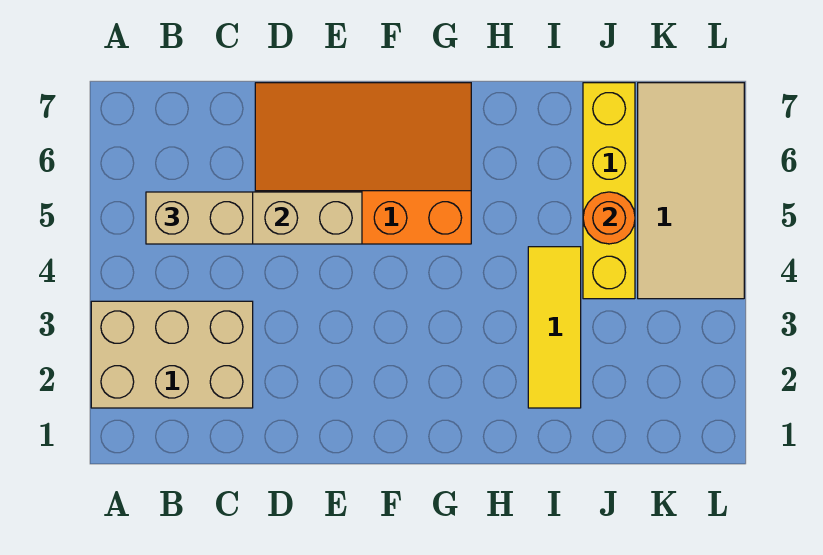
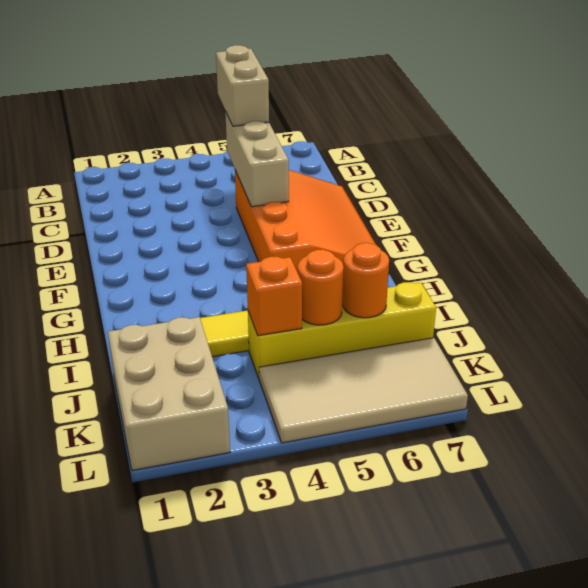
tan brick A2:C3 level 1 -> tan brick J1:L2 level 1
none -> orange brick J4 level 2
none -> orange round brick J6 level 2

